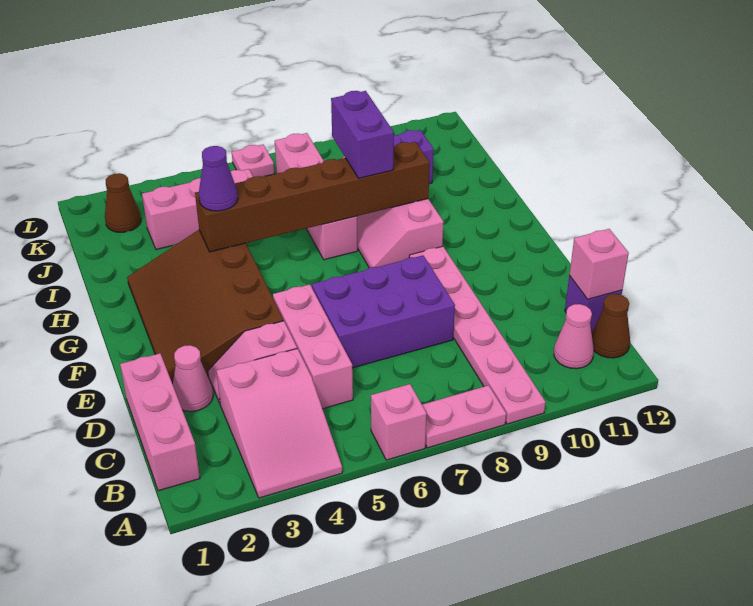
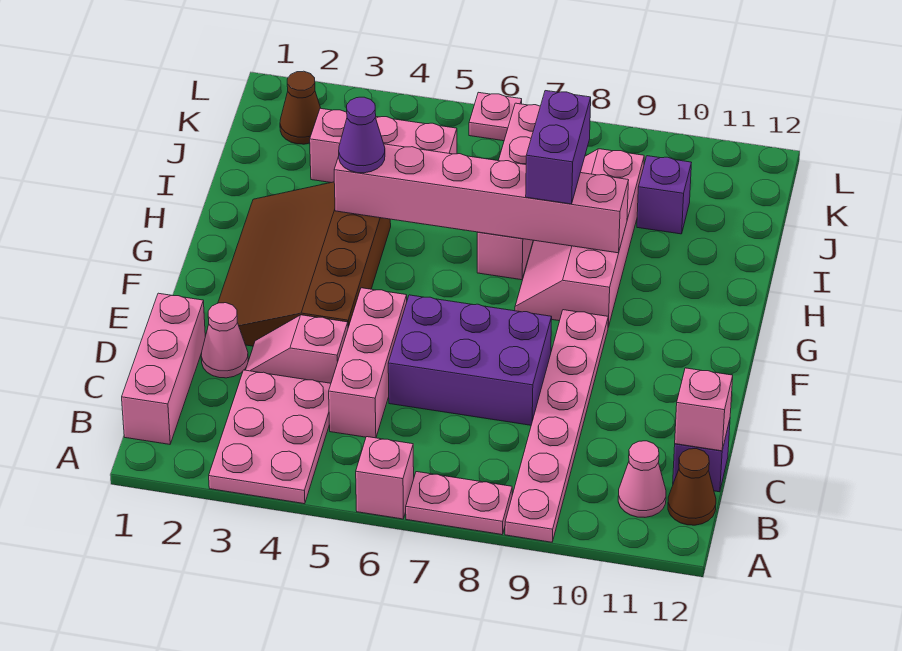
pink slope A3:C4 level 1 top C -> pink plate A3:C4 level 1
brown brick H4:H9 level 2 -> pink brick H4:H9 level 2

